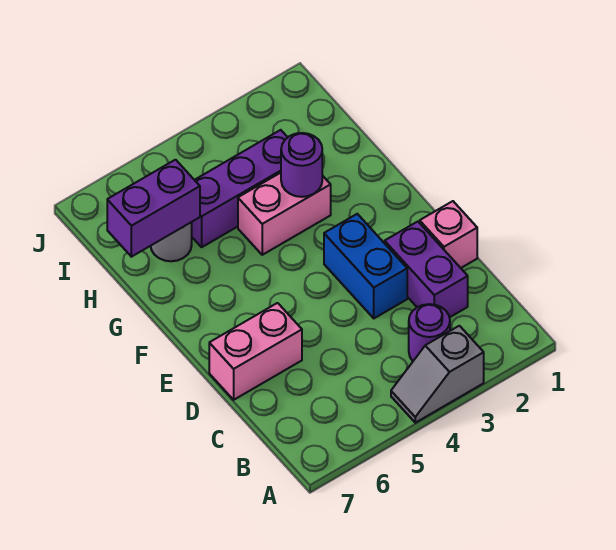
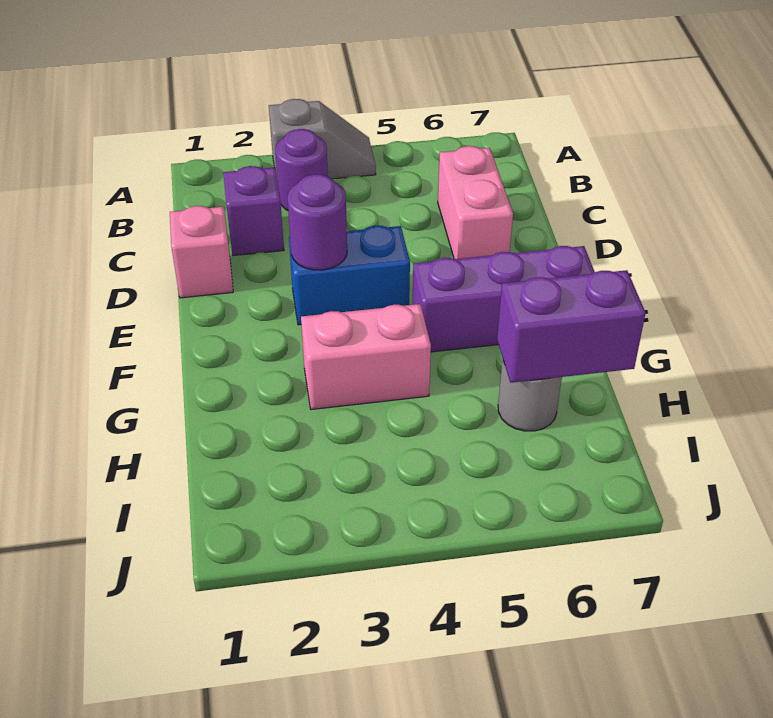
purple brick C2:D2 level 1 -> purple brick C2 level 1
blue brick D3:E3 level 1 -> blue brick E3:E4 level 1
pink brick D6:D7 level 1 -> pink brick C6:D6 level 1
purple round brick G3 level 2 -> purple round brick E3 level 2
purple brick H3:H5 level 1 -> purple brick F5:F7 level 1

